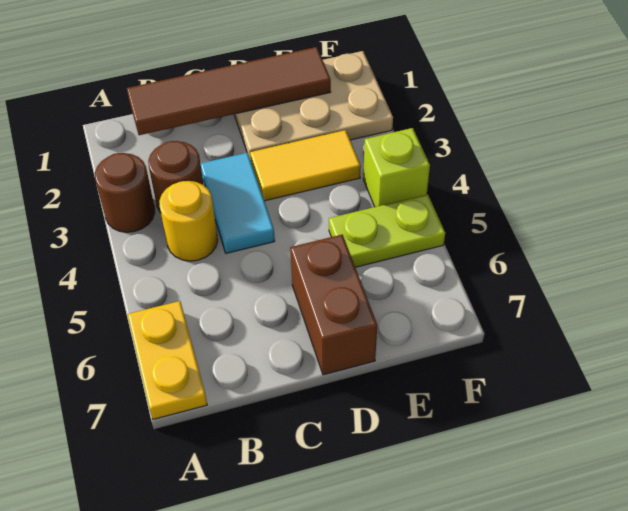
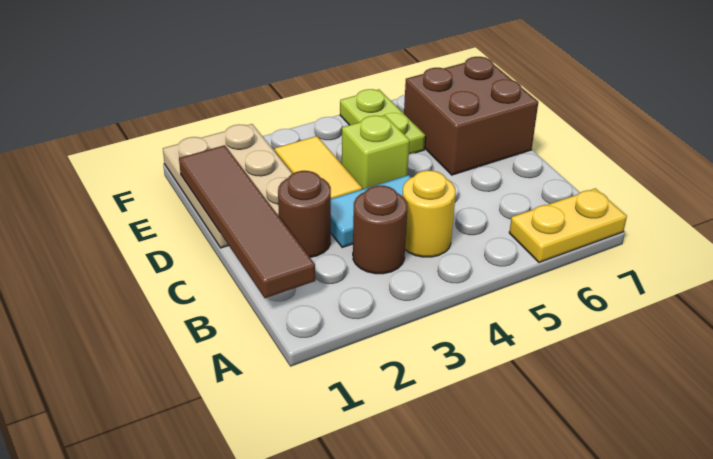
brown round brick A3 level 1 -> brown round brick C2 level 1
brown brick D6:D7 level 1 -> brown brick D6:E7 level 1
lime brick F4 level 1 -> lime brick D4 level 1

